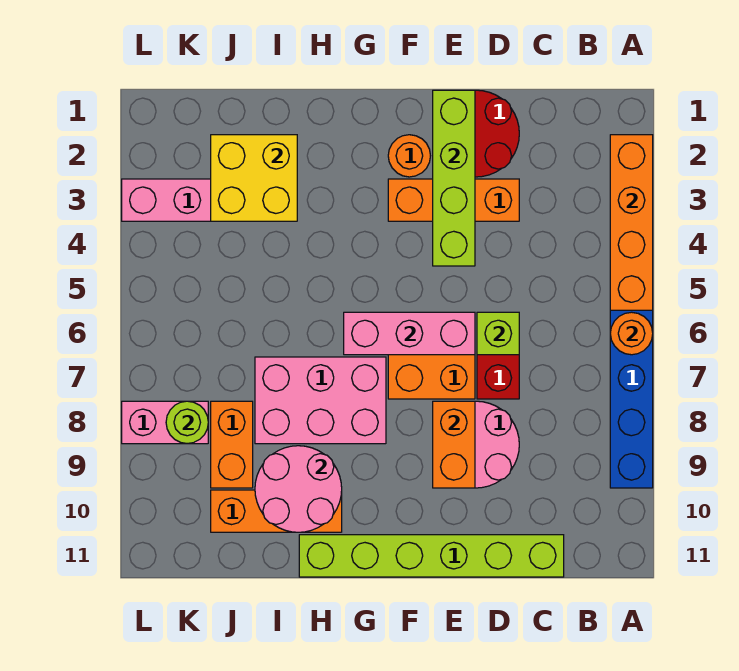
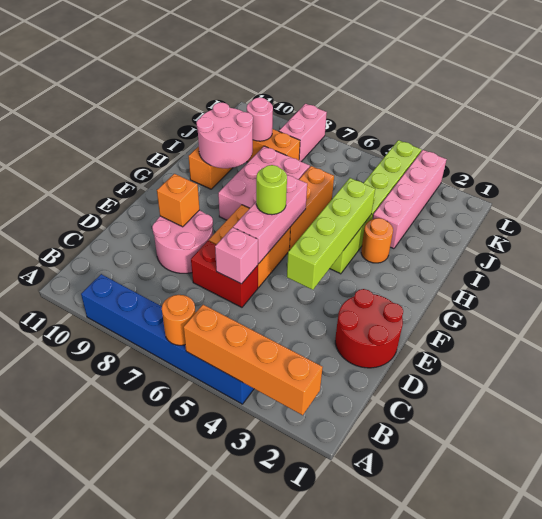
lime brick C11:H11 level 1 -> lime brick G4:L4 level 1
orange brick D3:F3 level 1 -> orange brick G6:I6 level 1
lime brick D6 level 2 -> pink brick D6 level 2
lime brick E1:E4 level 2 -> lime brick E4:H4 level 2
orange brick E8:E9 level 2 -> orange brick E9 level 2
orange round brick F2 level 1 -> orange round brick H3 level 1
yellow brick I2:J3 level 2 -> none
none -> pink round brick J9 level 2
lime round brick K8 level 2 -> lime round brick F6 level 3

